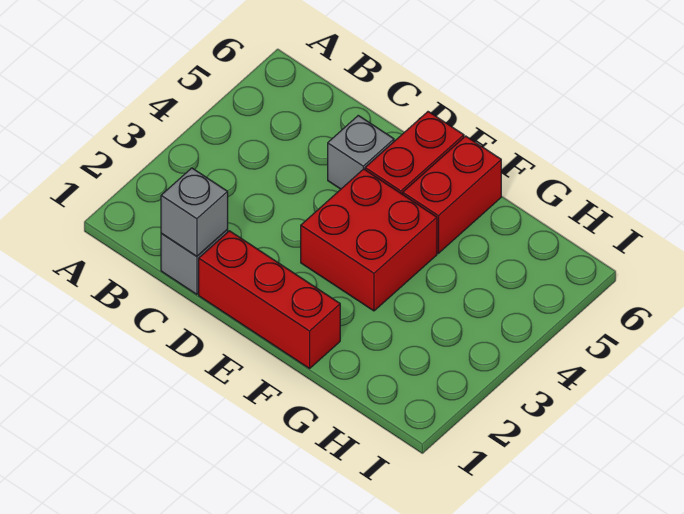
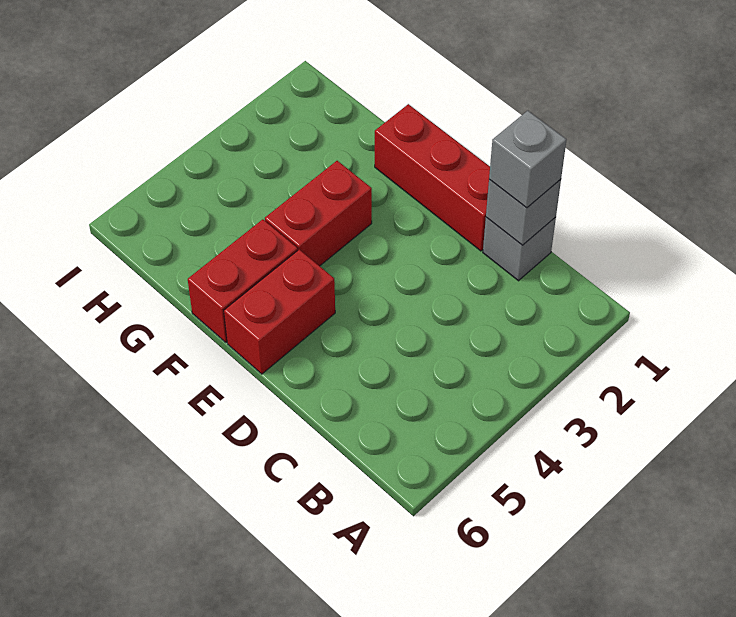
grey brick D5 level 1 -> grey brick C1 level 3
red brick E3:F4 level 1 -> red brick F3:F4 level 1

